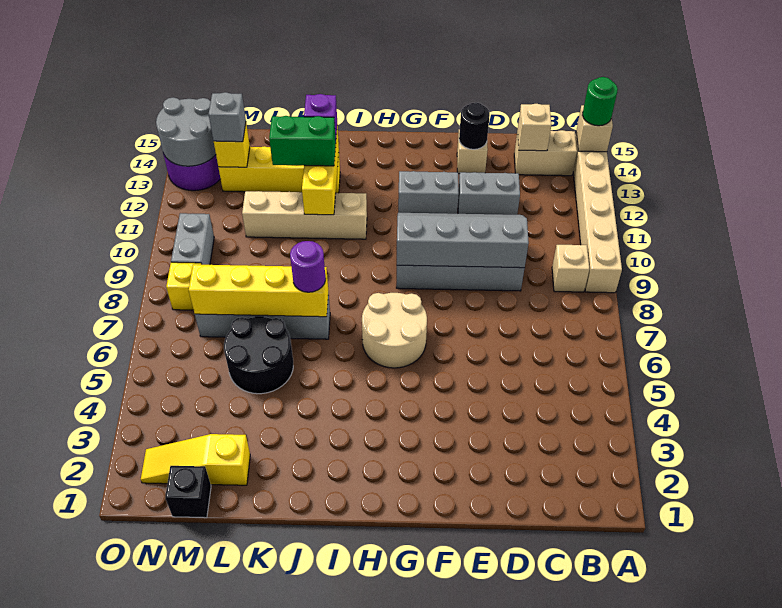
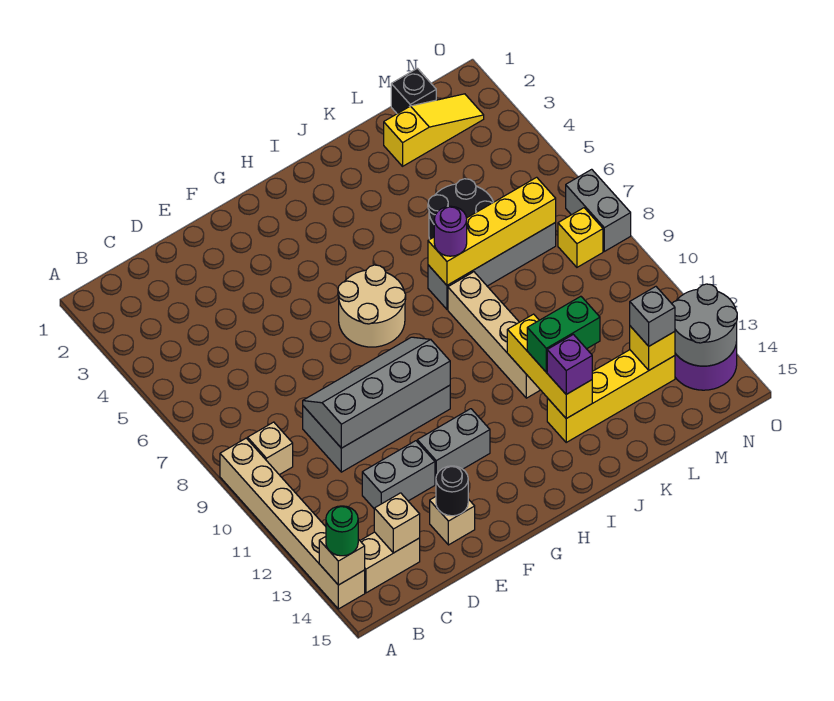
grey slope D9:G10 level 2 top 9 -> grey slope D9:G10 level 2 top 10
tan brick I11:L11 level 1 -> tan brick J8:J11 level 1
grey brick N9:N10 level 1 -> grey brick O7:O8 level 1

